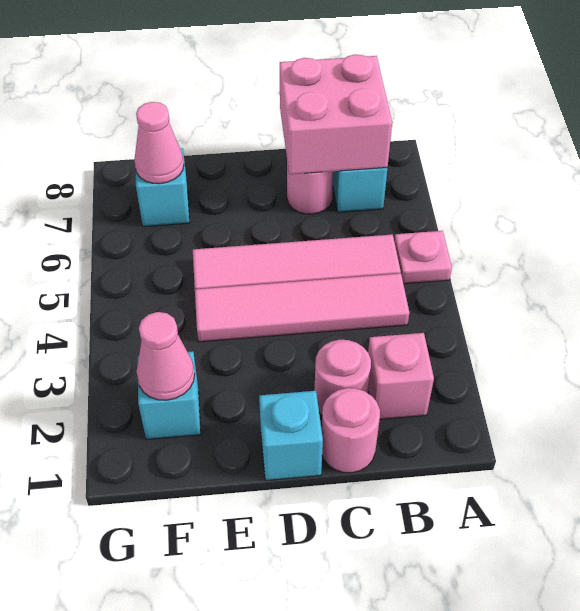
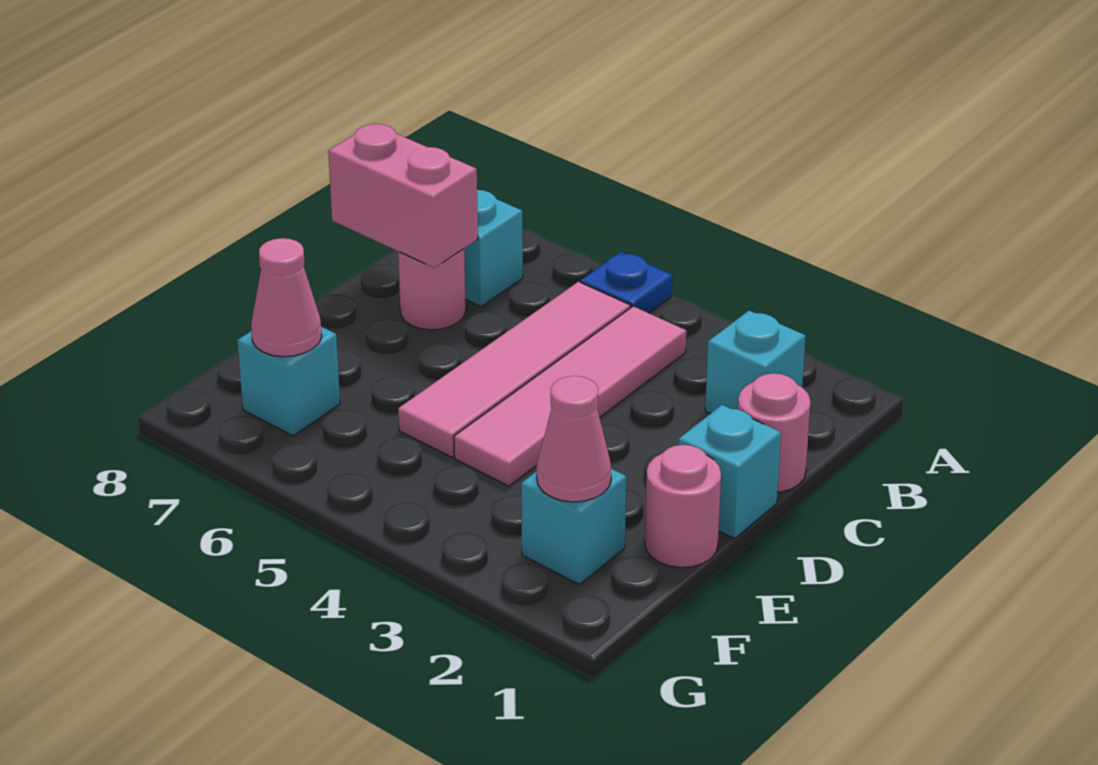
pink plate A5 level 1 -> blue plate A5 level 1
pink brick B2 level 1 -> cyan brick B2 level 1
pink brick B7:C8 level 2 -> pink brick C7:C8 level 2
pink round brick C2 level 1 -> pink round brick E1 level 1

